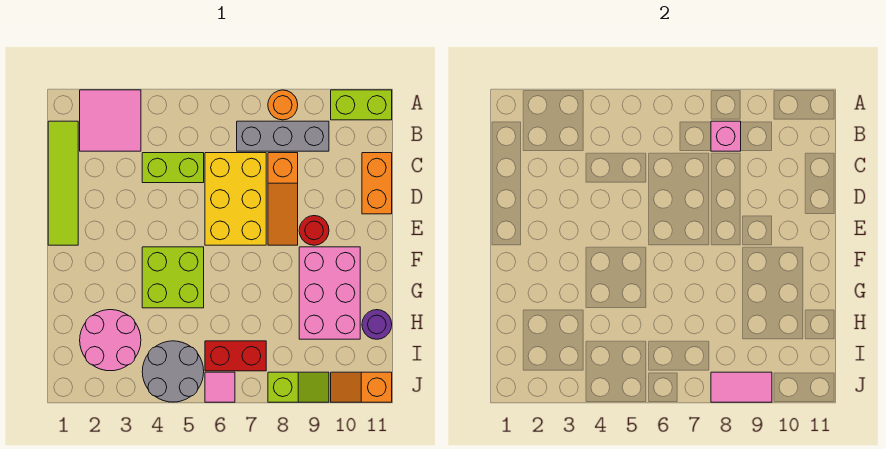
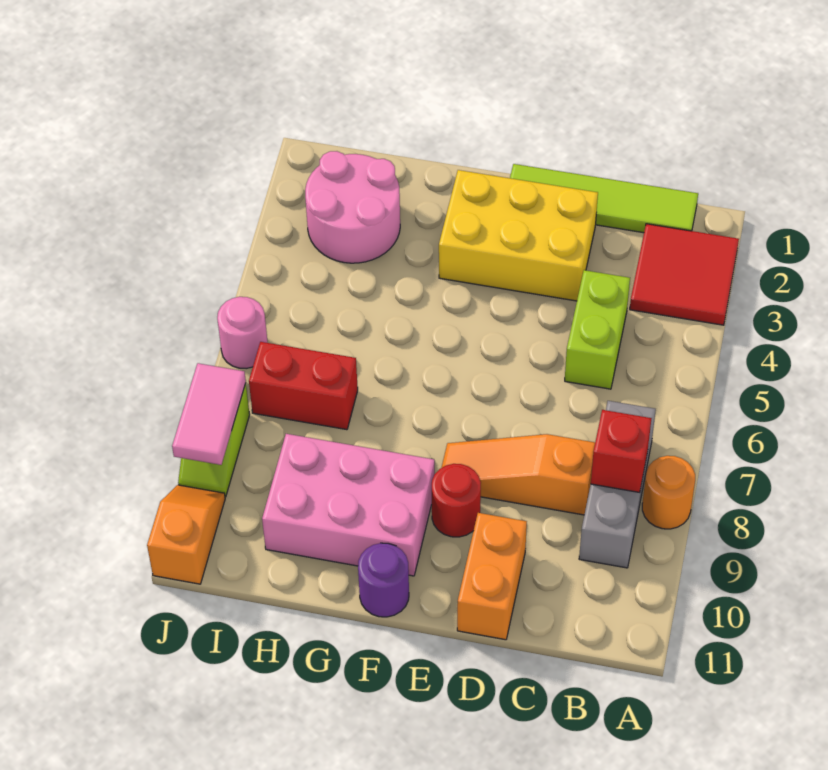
pink tile A2:B3 level 1 -> red tile A2:B3 level 1
lime brick A10:A11 level 1 -> none
pink brick B8 level 2 -> red brick B8 level 2
yellow brick C6:E7 level 1 -> yellow brick D2:F3 level 1
orange brick C11:D11 level 1 -> orange brick D10:D11 level 1
lime brick F4:G5 level 1 -> none
purple round brick H11 level 1 -> purple round brick F11 level 1
grey round brick I4:J5 level 1 -> none
red brick I6:I7 level 1 -> red brick H7:I7 level 1
pink tile J6 level 1 -> pink round brick J6 level 1

